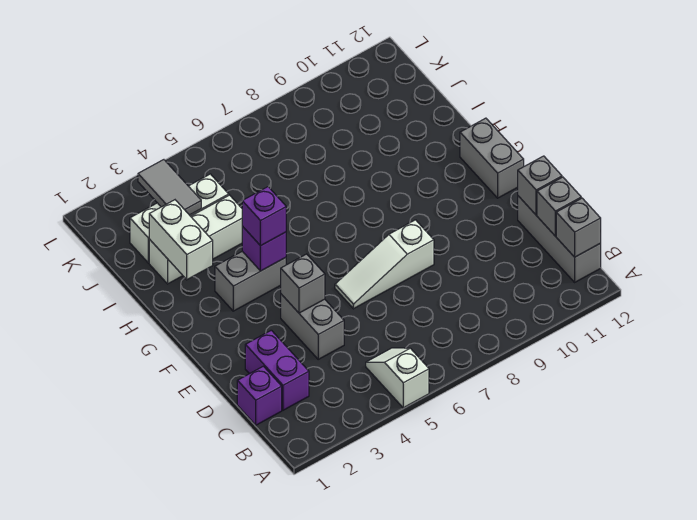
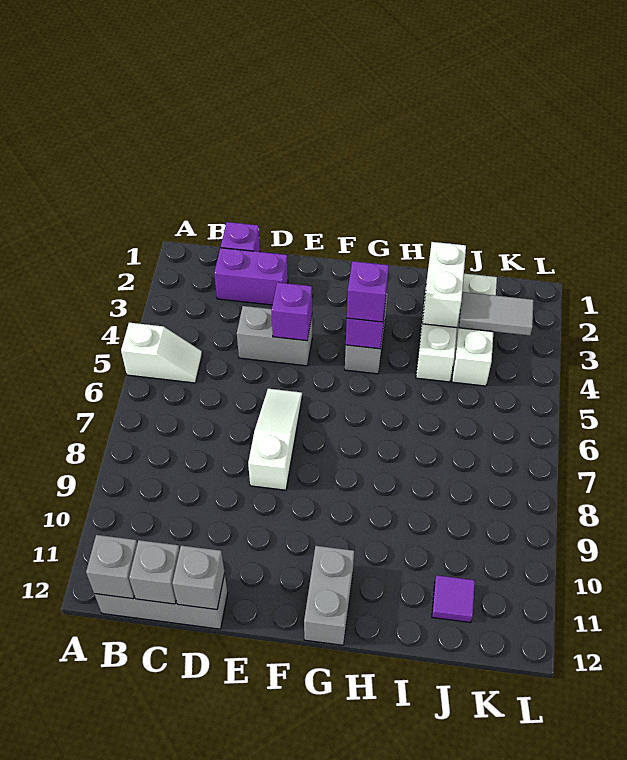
grey brick E4 level 2 -> purple brick E4 level 2
grey brick F12:G12 level 1 -> grey brick G11:G12 level 1
white brick H2:I2 level 2 -> white brick I2:I3 level 2
none -> purple tile J11 level 1

